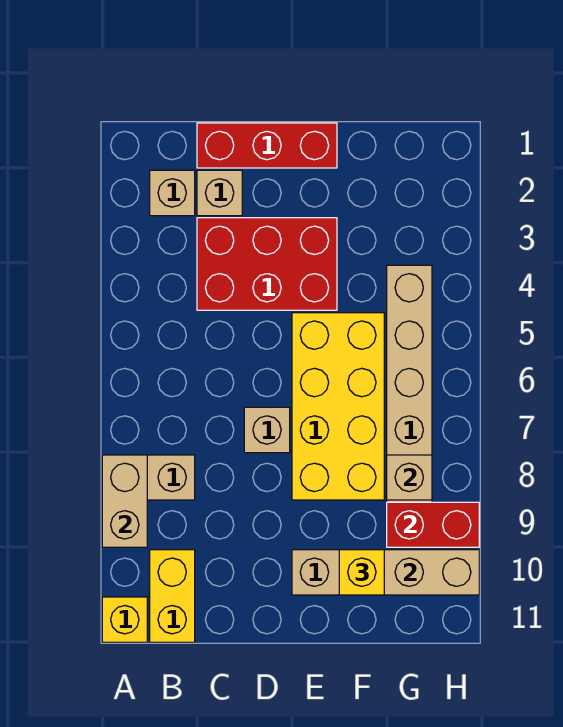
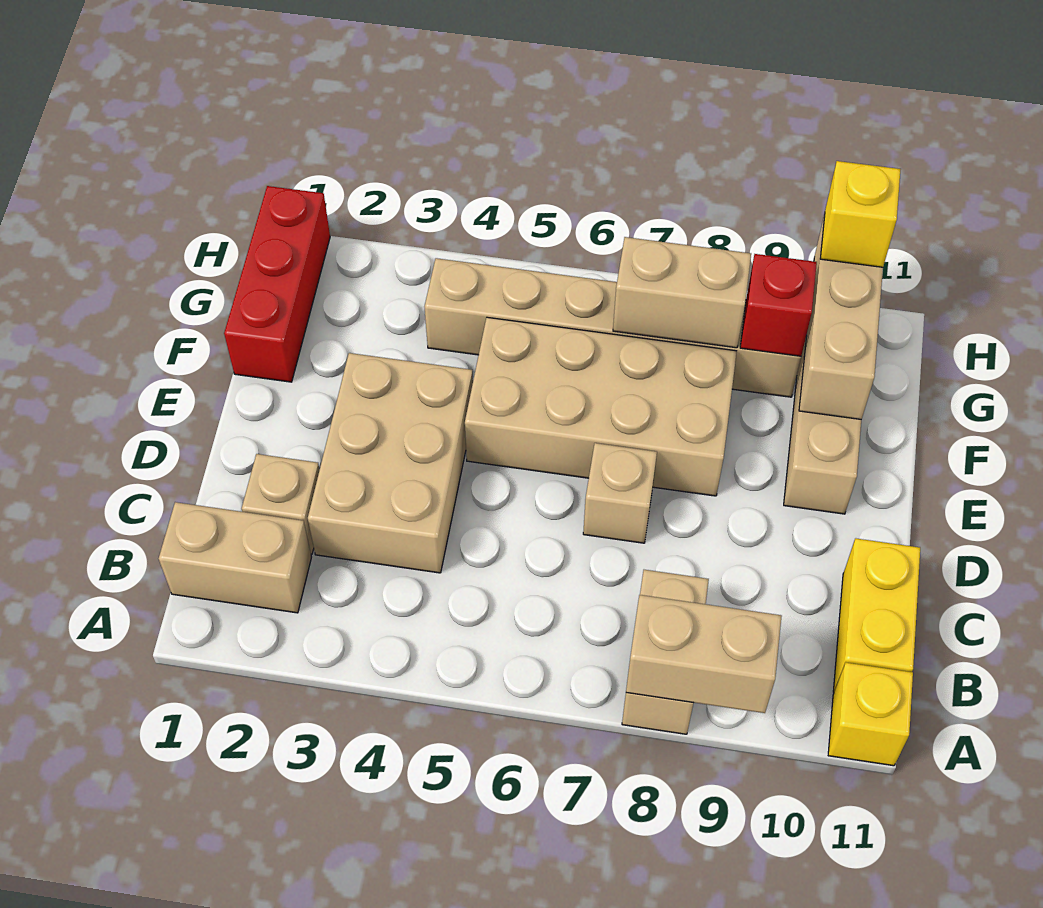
tan brick B2 level 1 -> tan brick B1:B2 level 1
yellow brick B10:B11 level 1 -> yellow brick B11:C11 level 1
red brick C1:E1 level 1 -> red brick F1:H1 level 1
red brick C3:E4 level 1 -> tan brick C3:E4 level 1
yellow brick E5:F8 level 1 -> tan brick E5:F8 level 1
yellow brick F10 level 3 -> yellow brick H10 level 3
tan brick G8 level 2 -> tan brick G7:G8 level 2
red brick G9:H9 level 2 -> red brick G9 level 2

